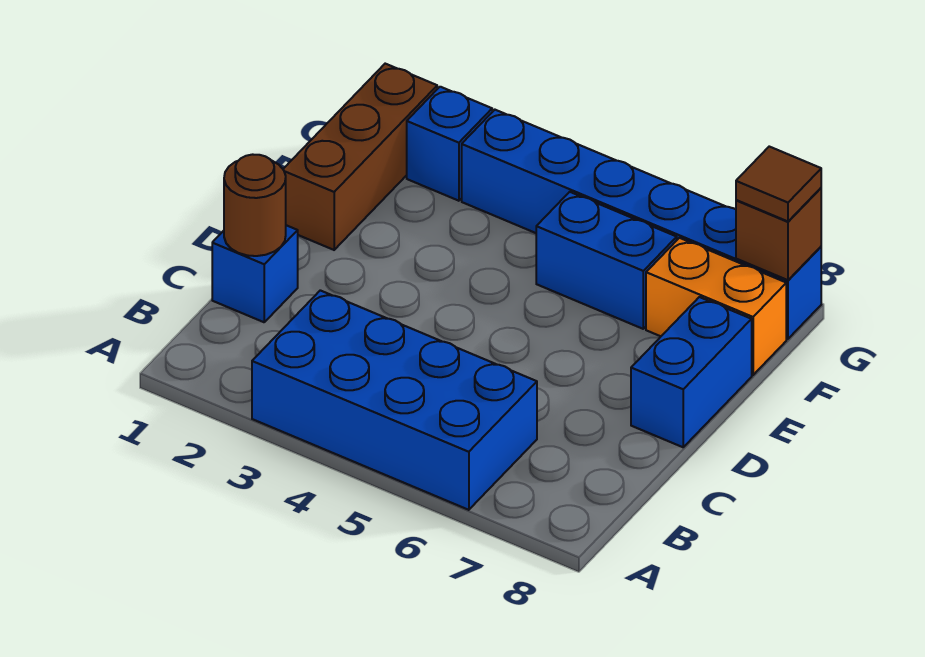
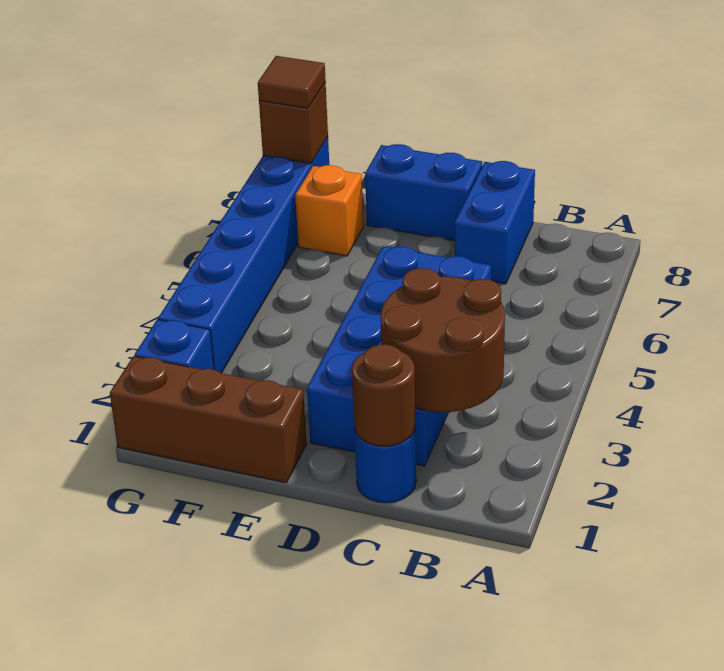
blue brick A3:B6 level 1 -> blue brick C2:D5 level 1
none -> brown round brick B2:C3 level 2
blue brick C1 level 1 -> blue round brick C1 level 1
blue brick F5:F6 level 1 -> blue brick C7:C8 level 1
orange brick F7:F8 level 1 -> orange brick F7 level 1

